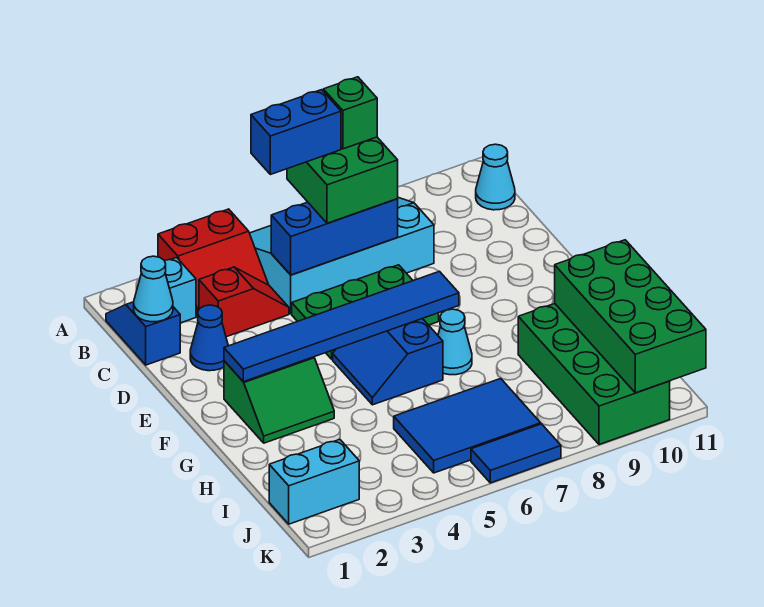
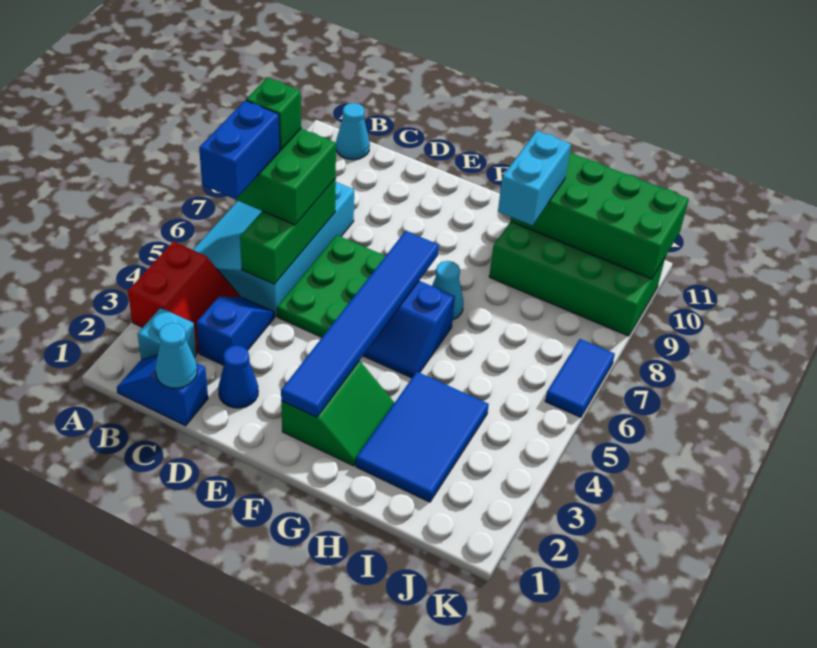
red slope C3:C4 level 1 top 3 -> blue slope C3:C4 level 1 top 3
blue brick C5:C7 level 2 -> green brick C5:C7 level 2
blue tile I5:J7 level 1 -> blue tile H2:I4 level 1
cyan brick J1:J2 level 1 -> cyan brick H9:H10 level 3

